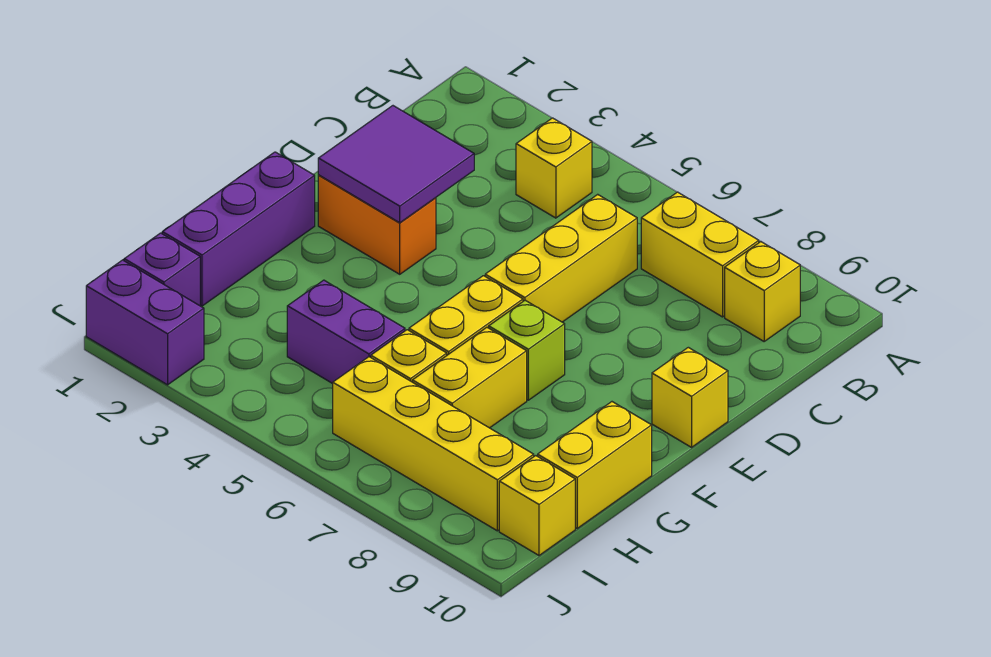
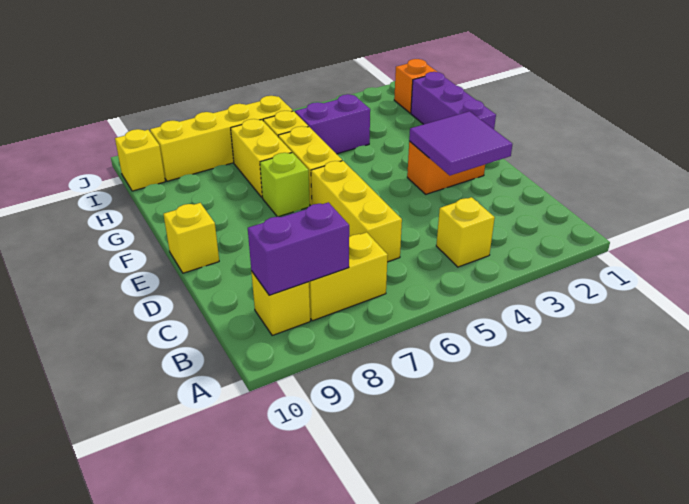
yellow brick G10:H10 level 1 -> none
purple brick I1 level 1 -> orange brick I1 level 1
purple brick J1:J2 level 1 -> purple brick B8:B9 level 2

